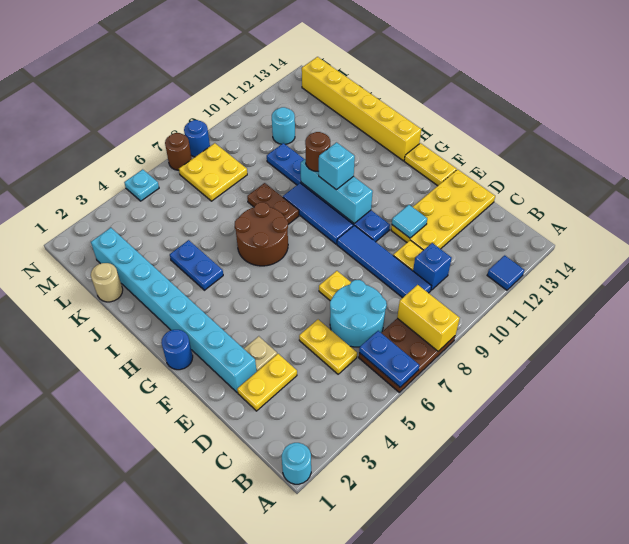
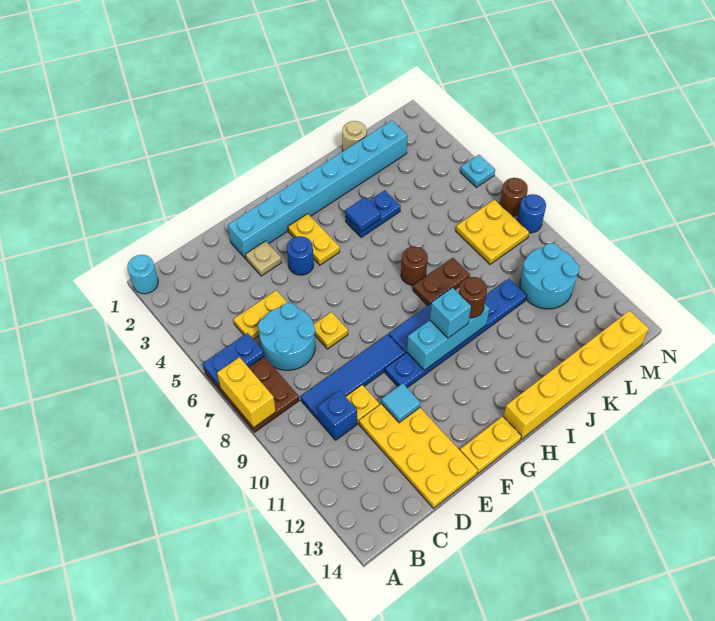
yellow brick A8:B8 level 2 -> yellow brick A7:A8 level 2
blue tile A12 level 1 -> blue tile I4 level 2
yellow plate D2:D3 level 1 -> yellow plate G3:G4 level 1
blue round brick G1 level 1 -> blue round brick F4 level 1
brown round brick H6:I7 level 1 -> brown round brick I7 level 1
cyan round brick L11 level 1 -> cyan round brick L10:M11 level 1

